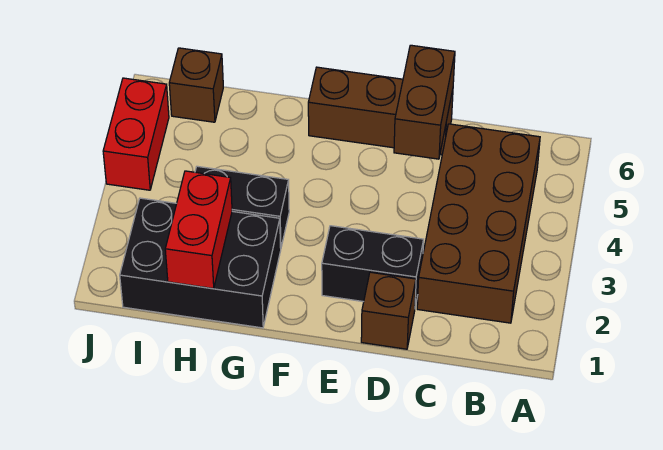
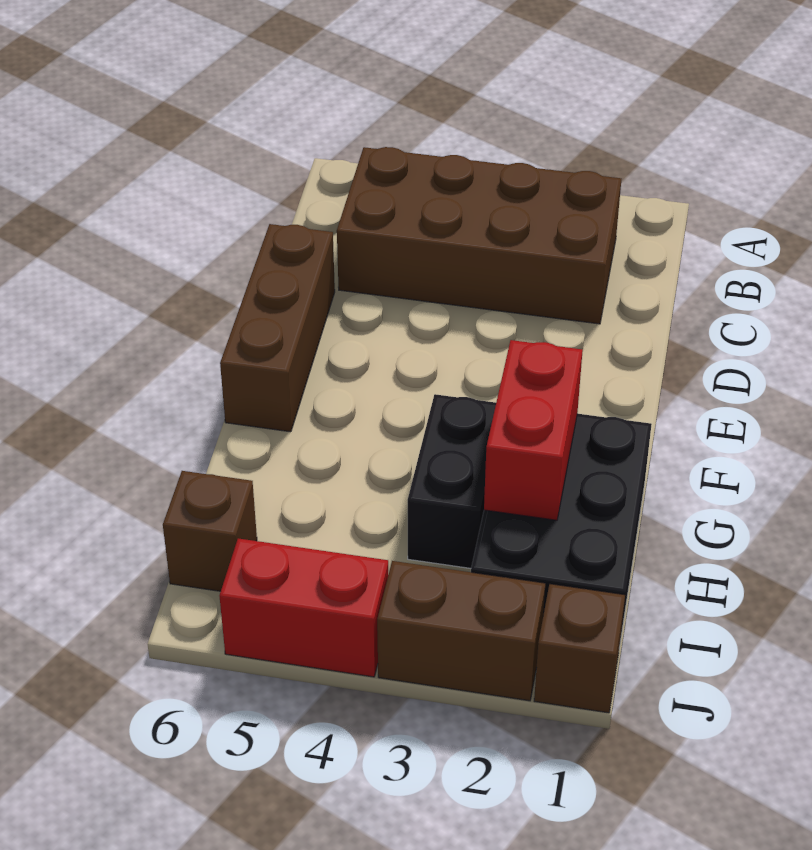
brown brick D1 level 1 -> brown brick J1 level 1
black brick D2:E2 level 1 -> none
brown brick D5:D6 level 2 -> brown brick J2:J3 level 1
red brick H1:H2 level 2 -> red brick G2:H2 level 2

